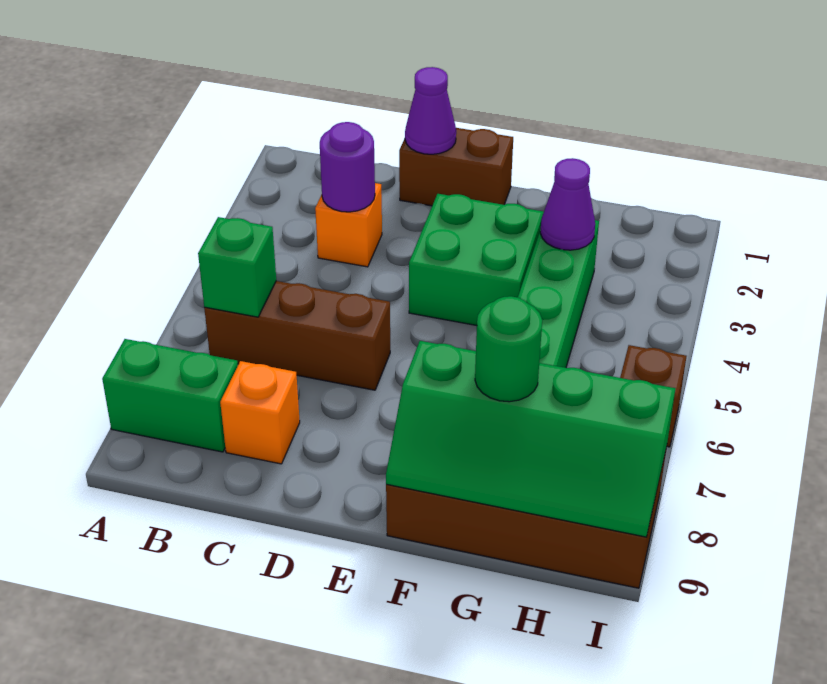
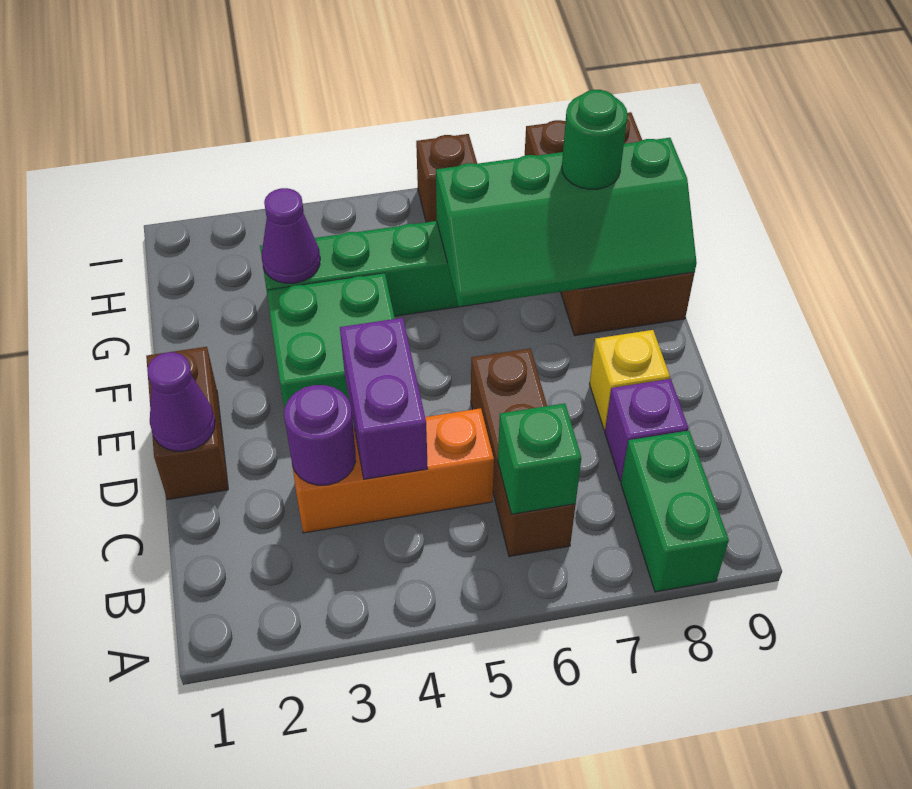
orange brick C3 level 1 -> orange brick C3:C5 level 1
none -> purple brick C4:D4 level 2
orange brick C8 level 1 -> purple brick C8 level 1
none -> yellow brick D8 level 1
green slope F8:I9 level 2 top 8 -> green slope F6:G9 level 2 top G

